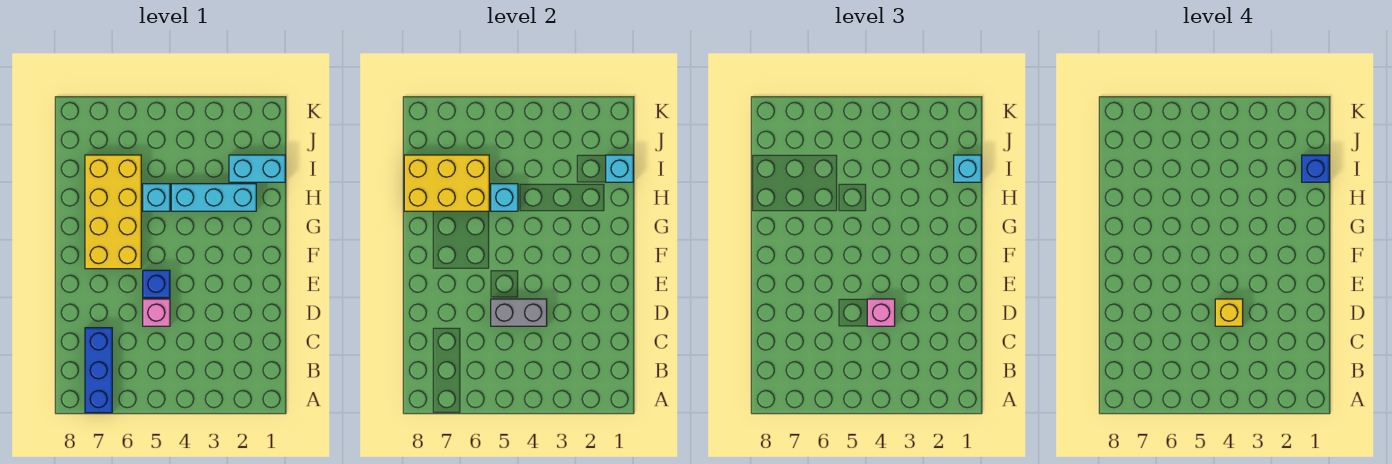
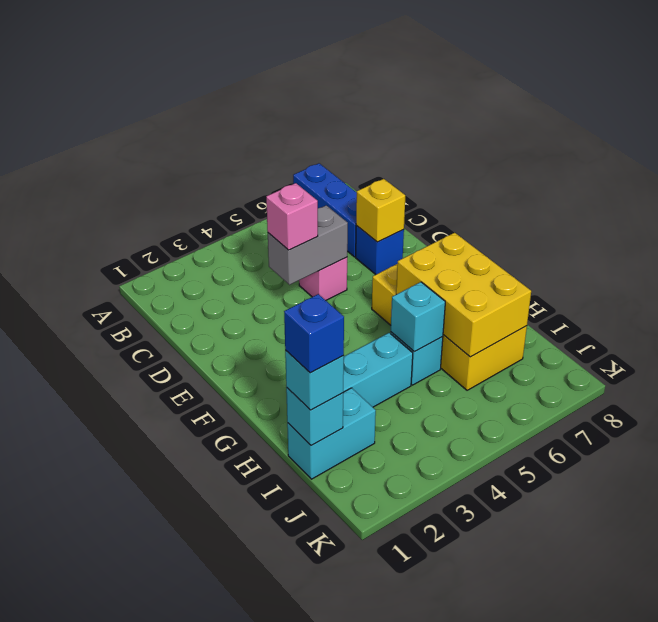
yellow brick D4 level 4 -> yellow brick D7 level 2
blue brick E5 level 1 -> blue brick D7 level 1
yellow brick H6:I8 level 2 -> yellow brick G6:I7 level 2

